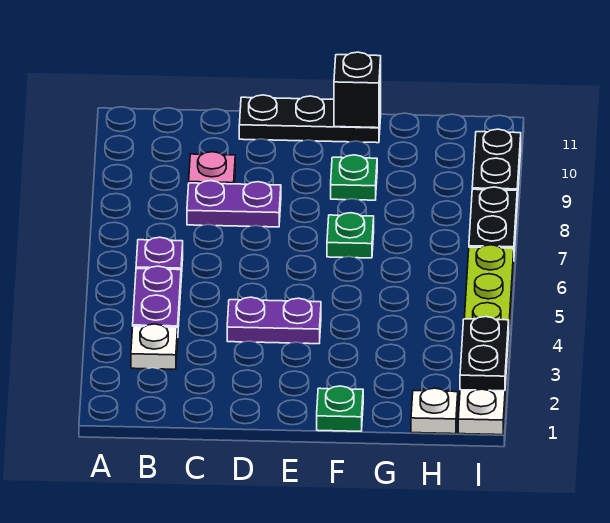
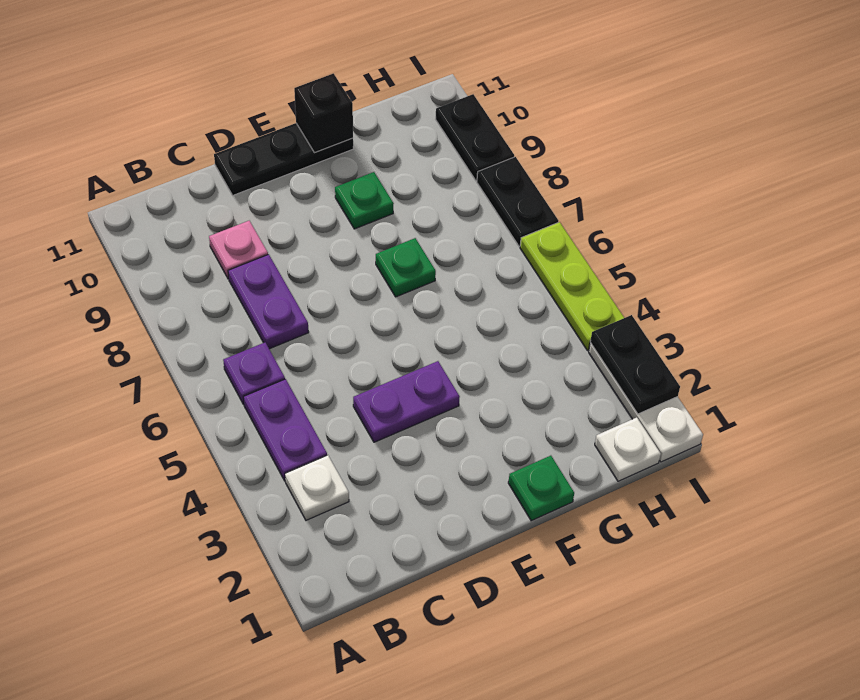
purple plate C8:D8 level 1 -> purple plate C7:C8 level 1

